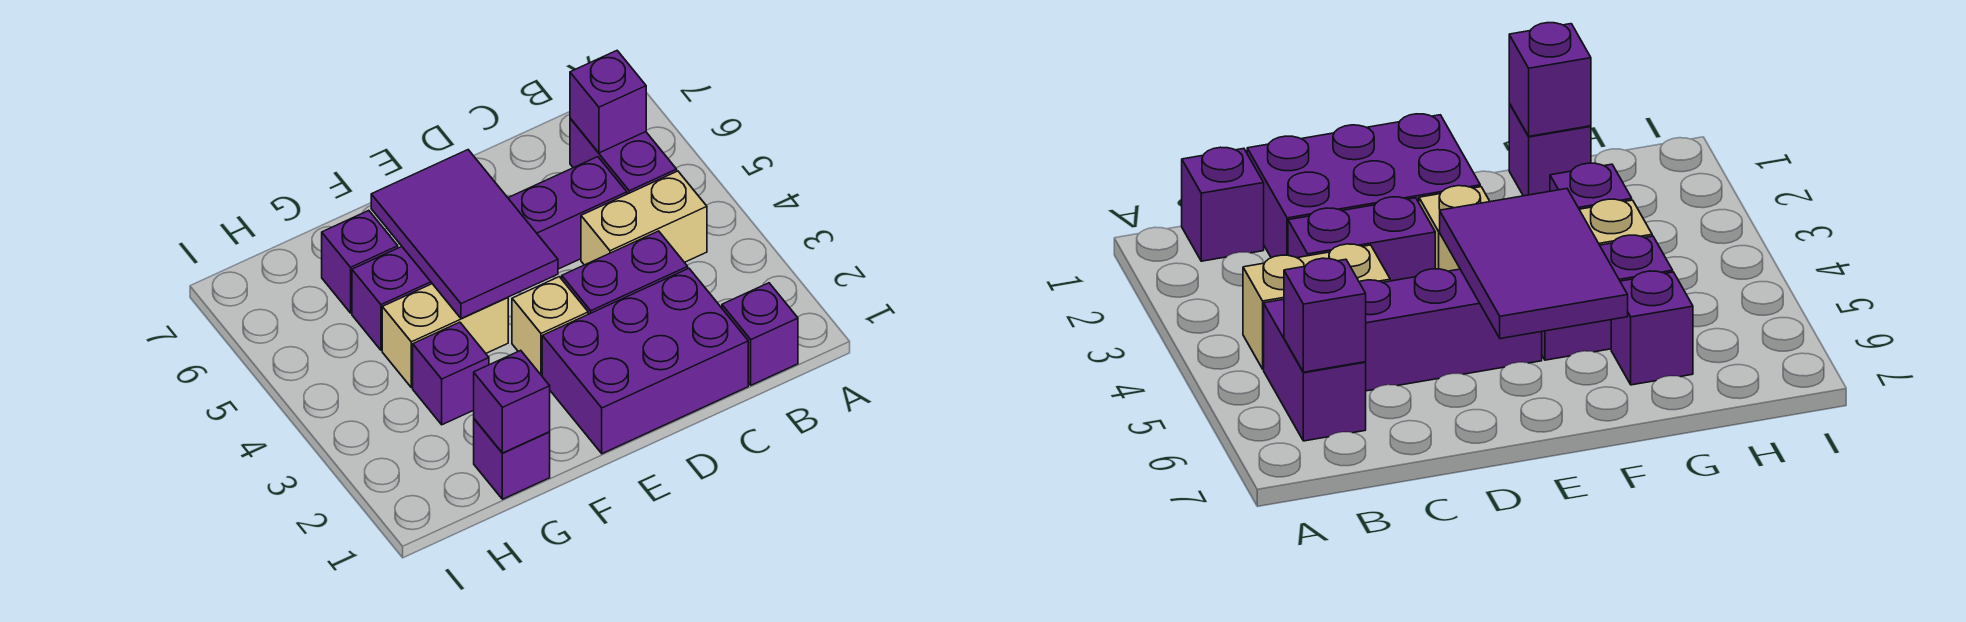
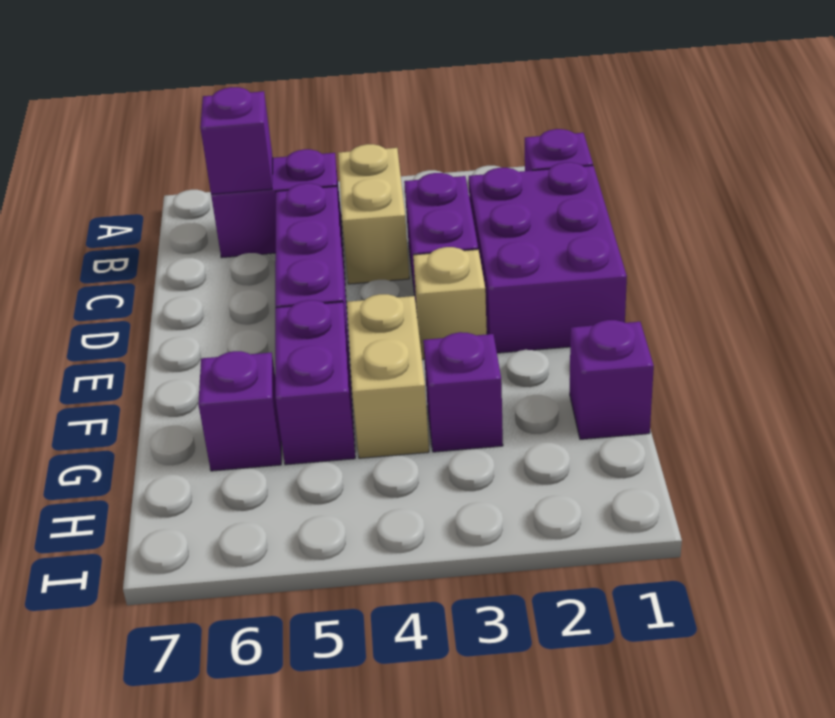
purple tile E4:F6 level 2 -> none
purple brick G1 level 2 -> none

